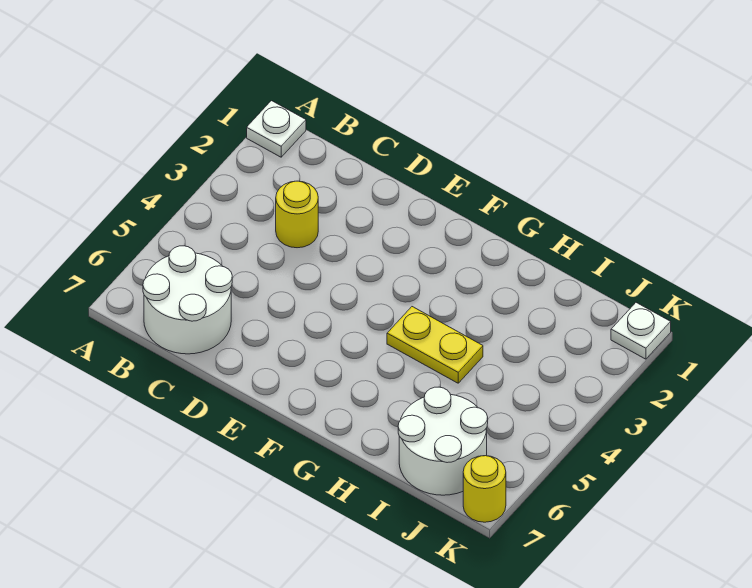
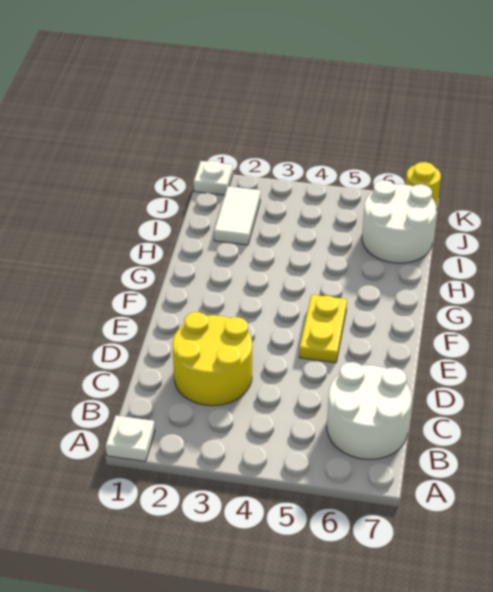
yellow round brick C3 level 1 -> yellow round brick C2:D3 level 1
yellow plate G4:H4 level 1 -> yellow plate E5:F5 level 1
none -> white tile I2:J2 level 1

